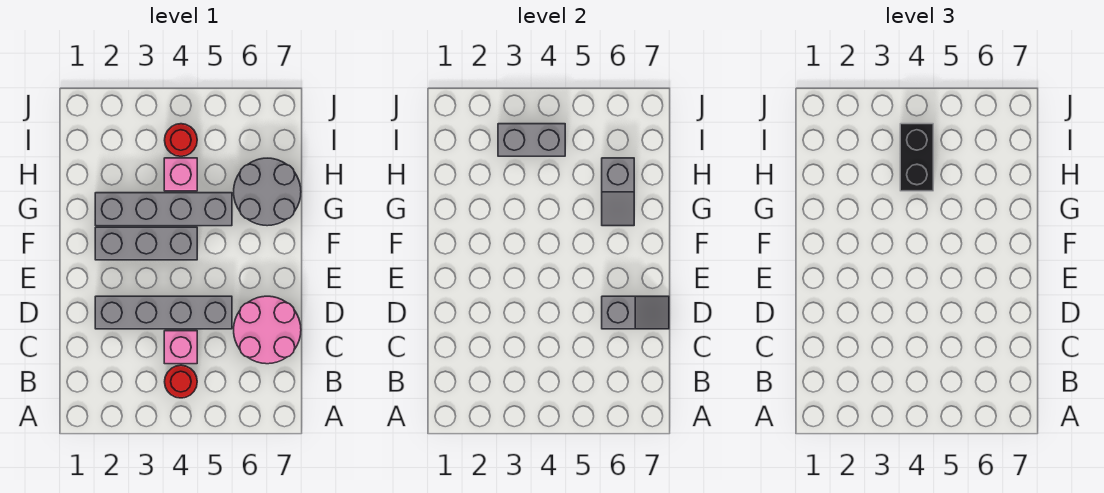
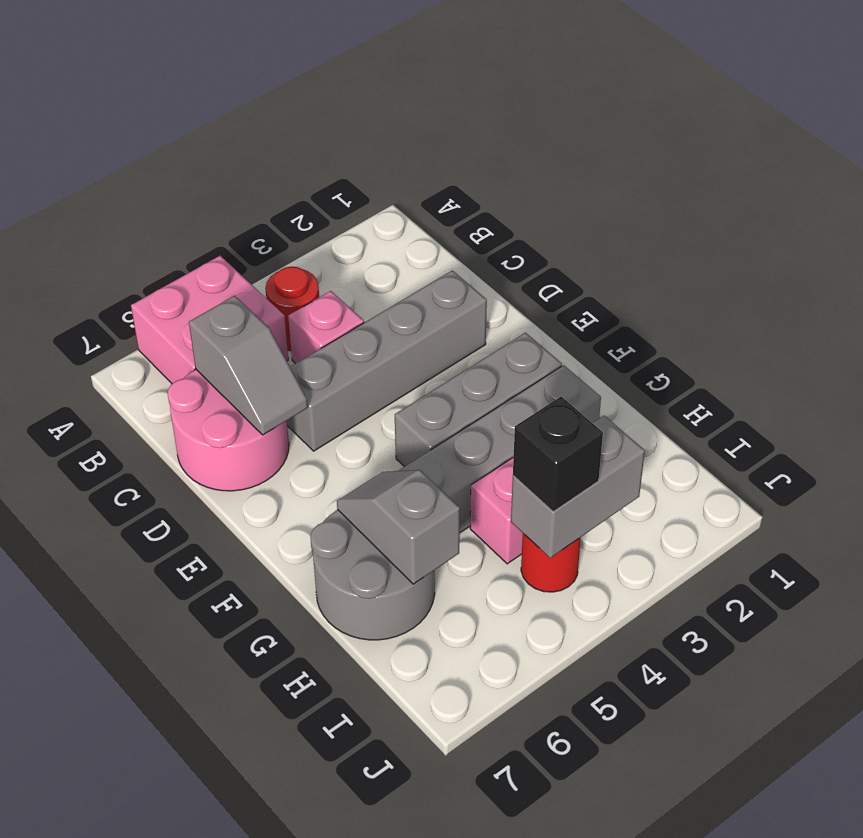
none -> pink brick A5:B6 level 1
grey slope D6:D7 level 2 top 6 -> grey slope C6:D6 level 2 top C
black brick H4:I4 level 3 -> black brick I4 level 3

